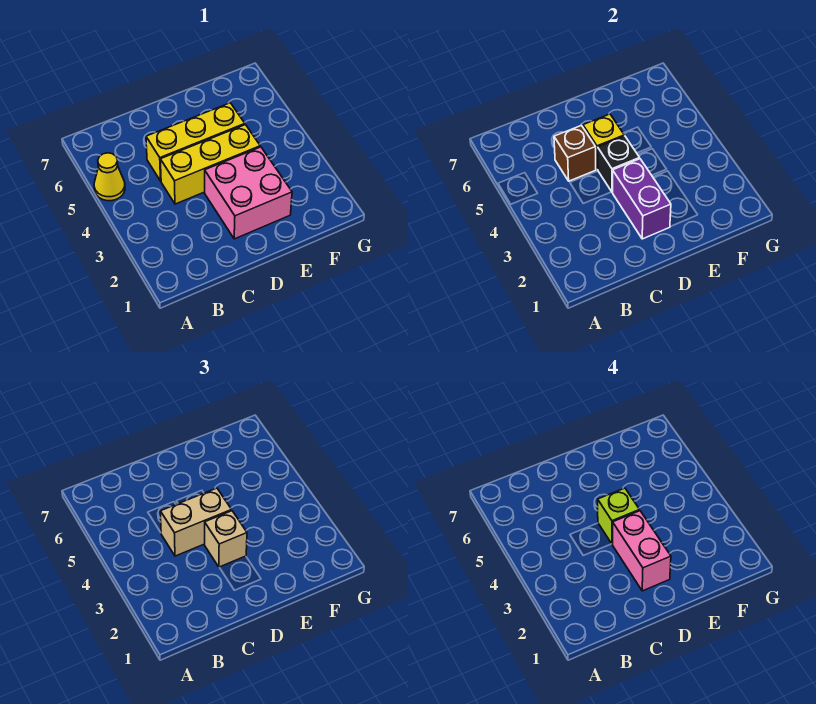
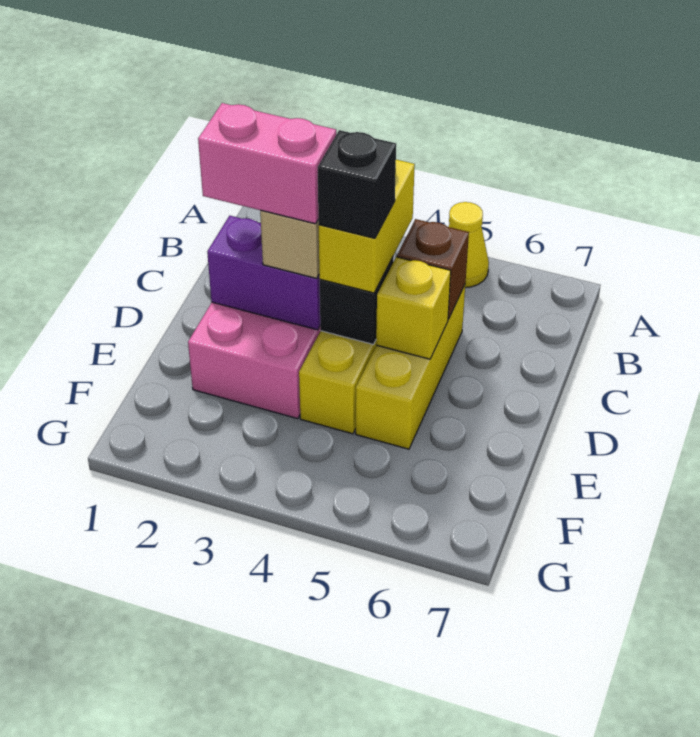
tan brick C4:D4 level 3 -> yellow brick C4:D4 level 3
lime brick D4 level 4 -> black brick D4 level 4

